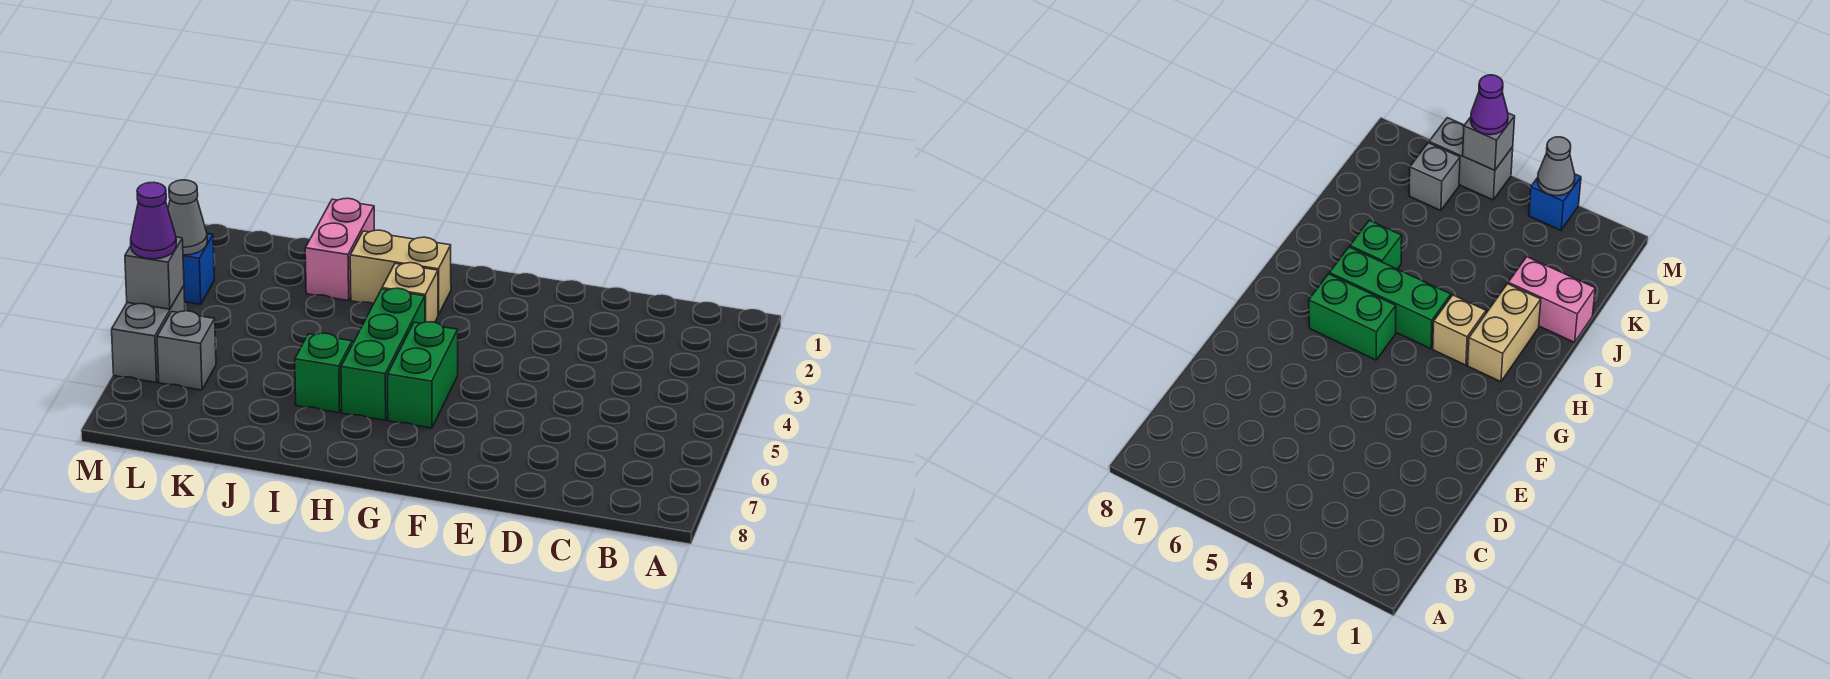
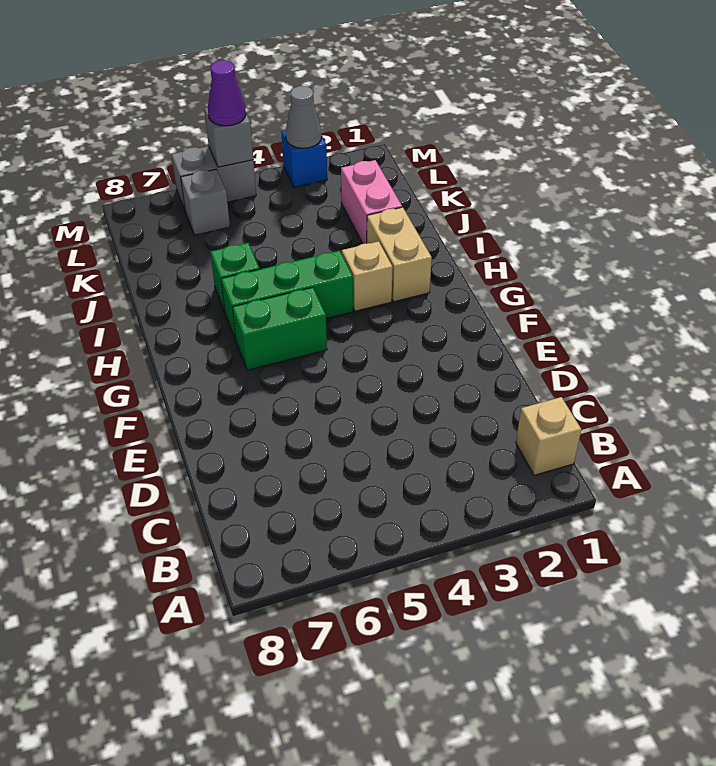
none -> tan brick B1 level 1
pink brick J1:J2 level 1 -> pink brick J2:K2 level 1

